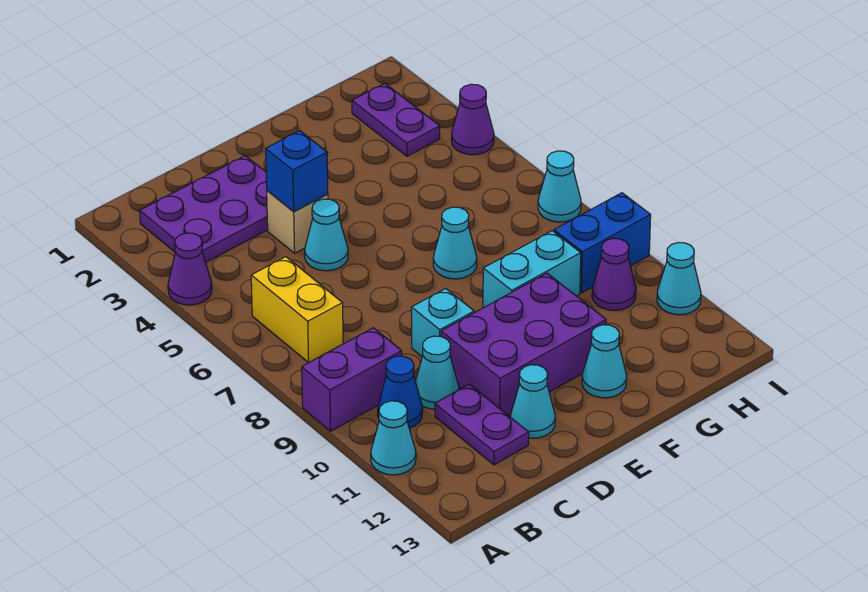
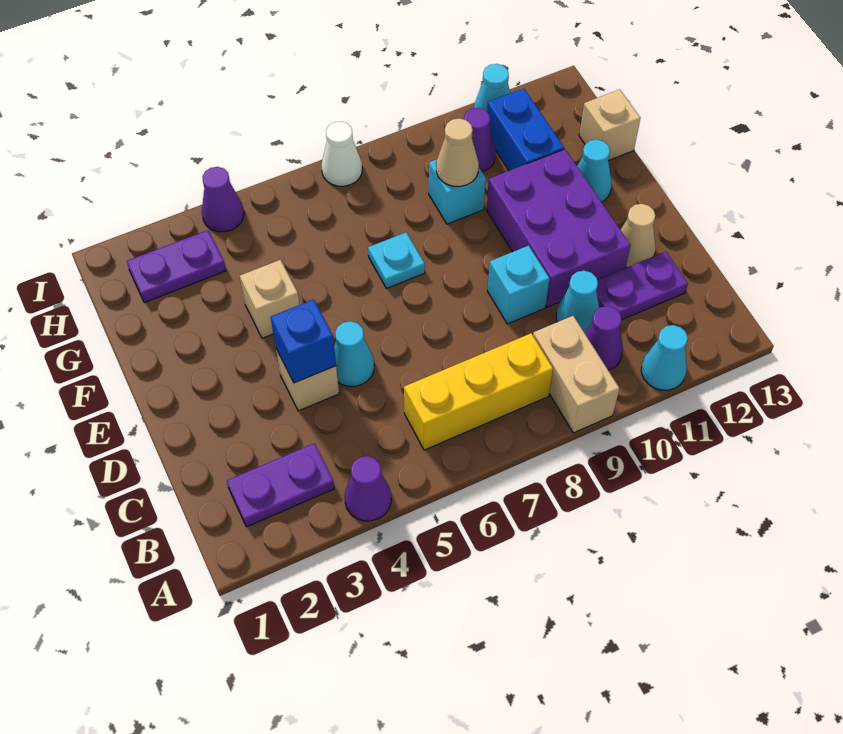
purple brick A9:B9 level 1 -> tan brick A9:B9 level 1
purple plate B2:D3 level 1 -> purple plate B2:B3 level 1
yellow brick B6:B7 level 1 -> yellow brick B6:B8 level 1
blue cone B10 level 1 -> purple cone B10 level 1
cyan cone D12 level 1 -> tan cone D12 level 1
none -> tan brick F4 level 1
cyan cone F7 level 1 -> cyan plate F7 level 1
cyan brick F9:G9 level 1 -> cyan brick G9 level 1
none -> tan cone G9 level 2
none -> tan brick G13 level 1
blue brick H9:I9 level 1 -> blue brick G11:H11 level 1
cyan cone I7 level 1 -> white cone I7 level 1

